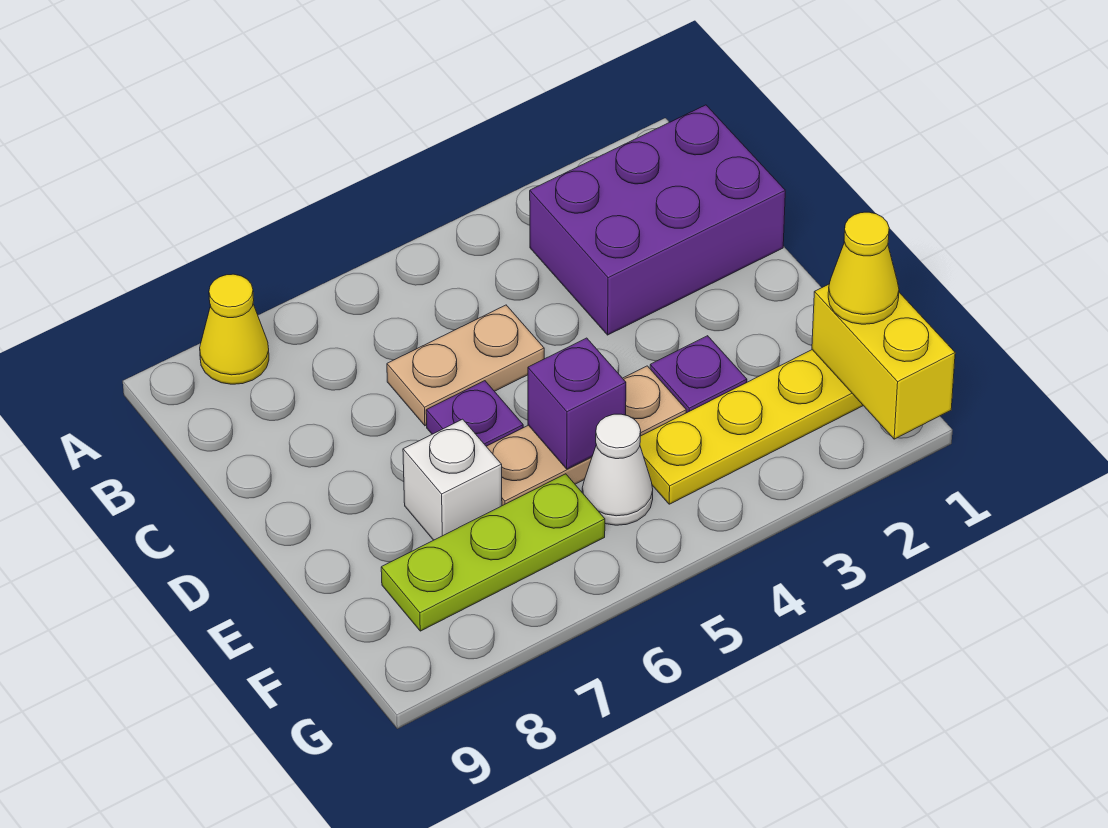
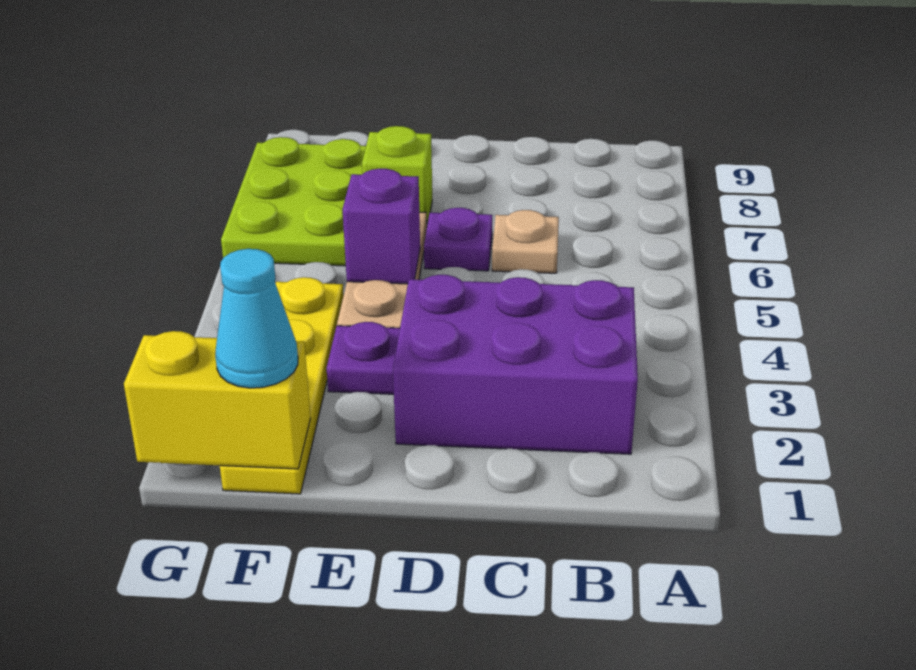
yellow cone A8 level 1 -> none
purple brick B1:C3 level 1 -> purple brick B2:D3 level 1
tan plate C5:C6 level 1 -> tan plate C6 level 1
white brick E7 level 1 -> lime brick E7 level 1
yellow cone F1 level 3 -> cyan cone F1 level 3
white cone F5 level 1 -> none
lime plate F6:F8 level 1 -> lime plate F6:G8 level 1

